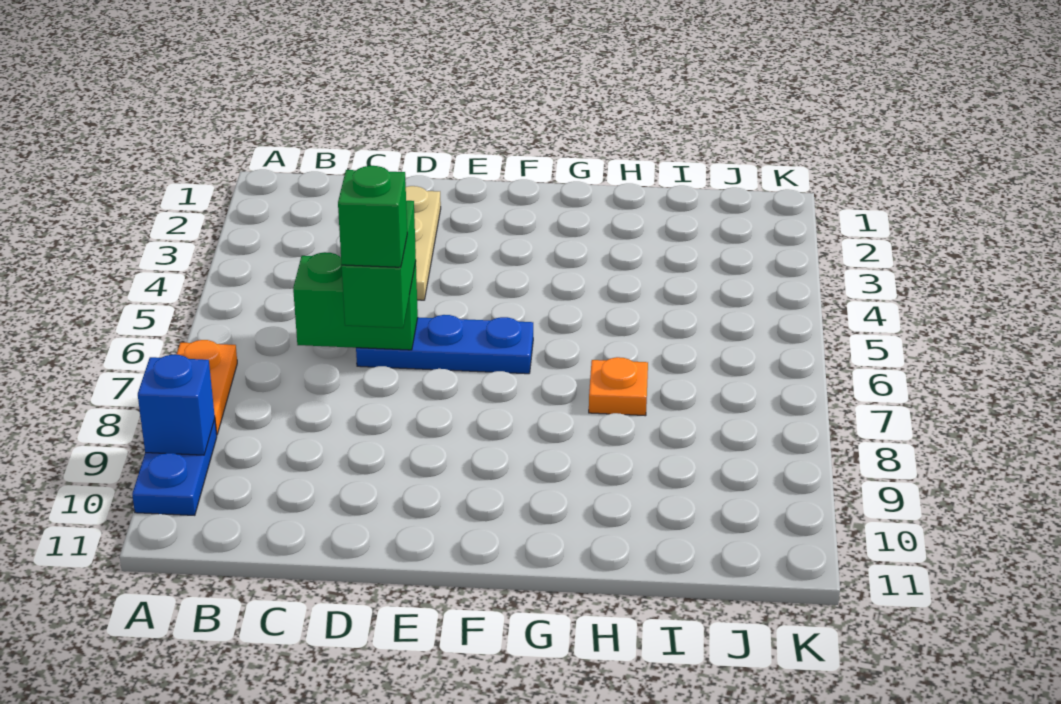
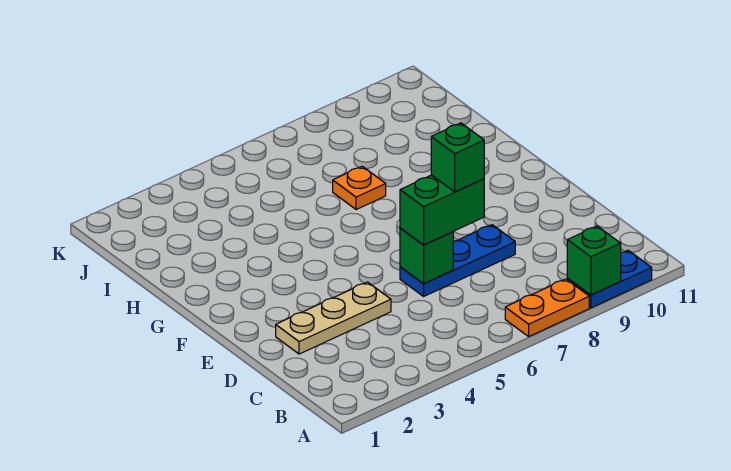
blue brick A9 level 2 -> green brick A9 level 2
green brick C6:D6 level 2 -> green brick D6 level 2
blue plate D6:F6 level 1 -> blue plate D6:D8 level 1

